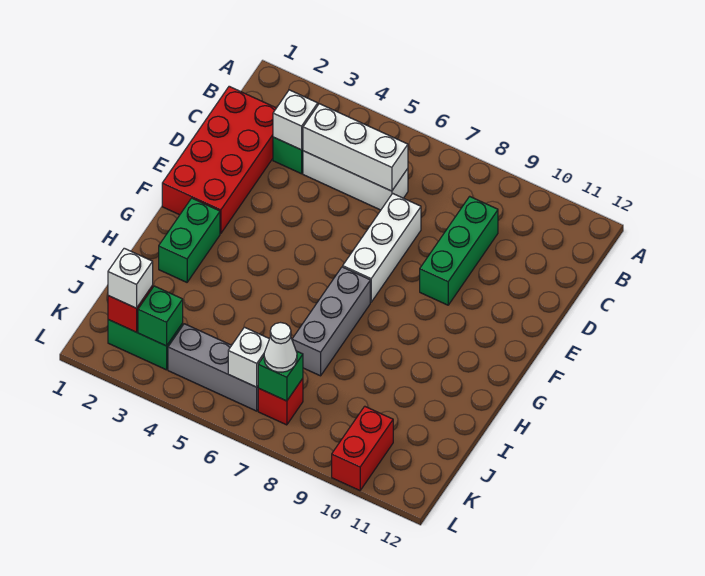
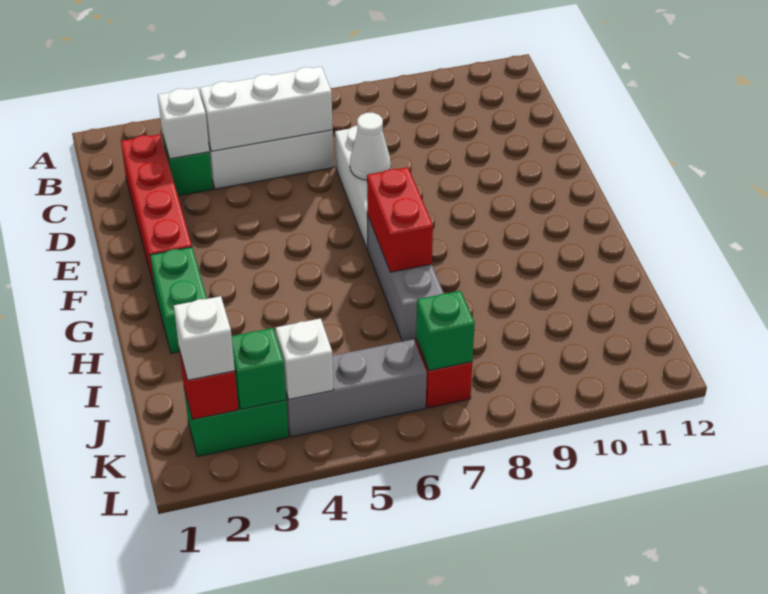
red brick C1:F2 level 1 -> red brick C2:F2 level 1
green brick C9:E9 level 1 -> none
white brick K6 level 2 -> white brick K4 level 2
white cone K7 level 3 -> white cone E7 level 2
red brick K10:L10 level 1 -> red brick G7:H7 level 2

